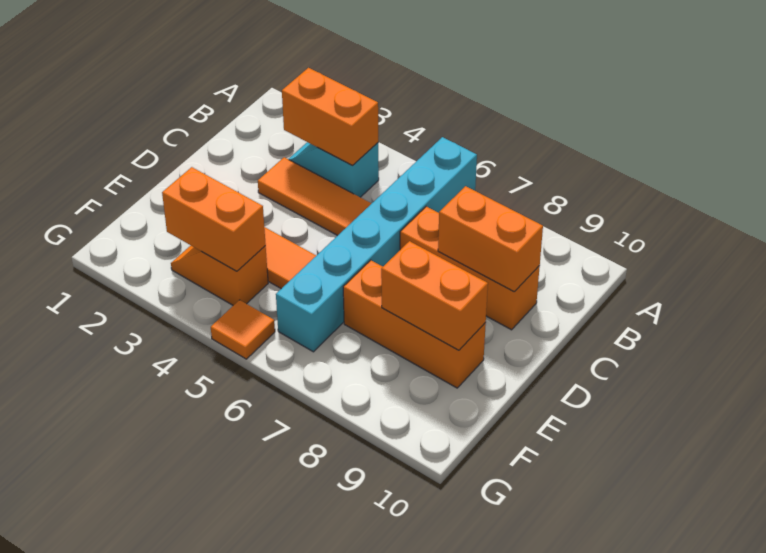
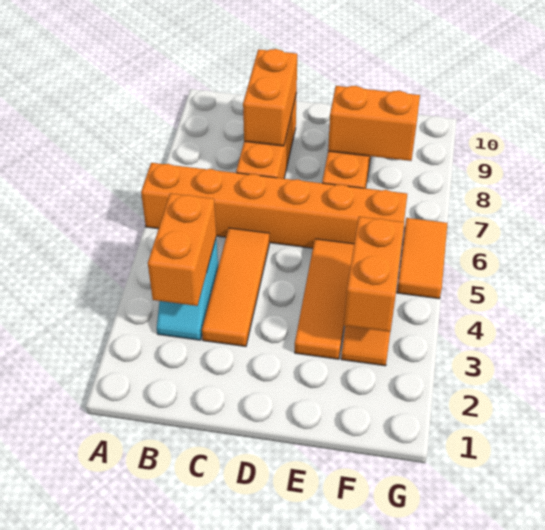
cyan brick A6:F6 level 1 -> orange brick A6:F6 level 1
orange brick E8:E9 level 2 -> orange brick E8:F8 level 2
orange tile G5 level 1 -> orange tile G5:G6 level 1

